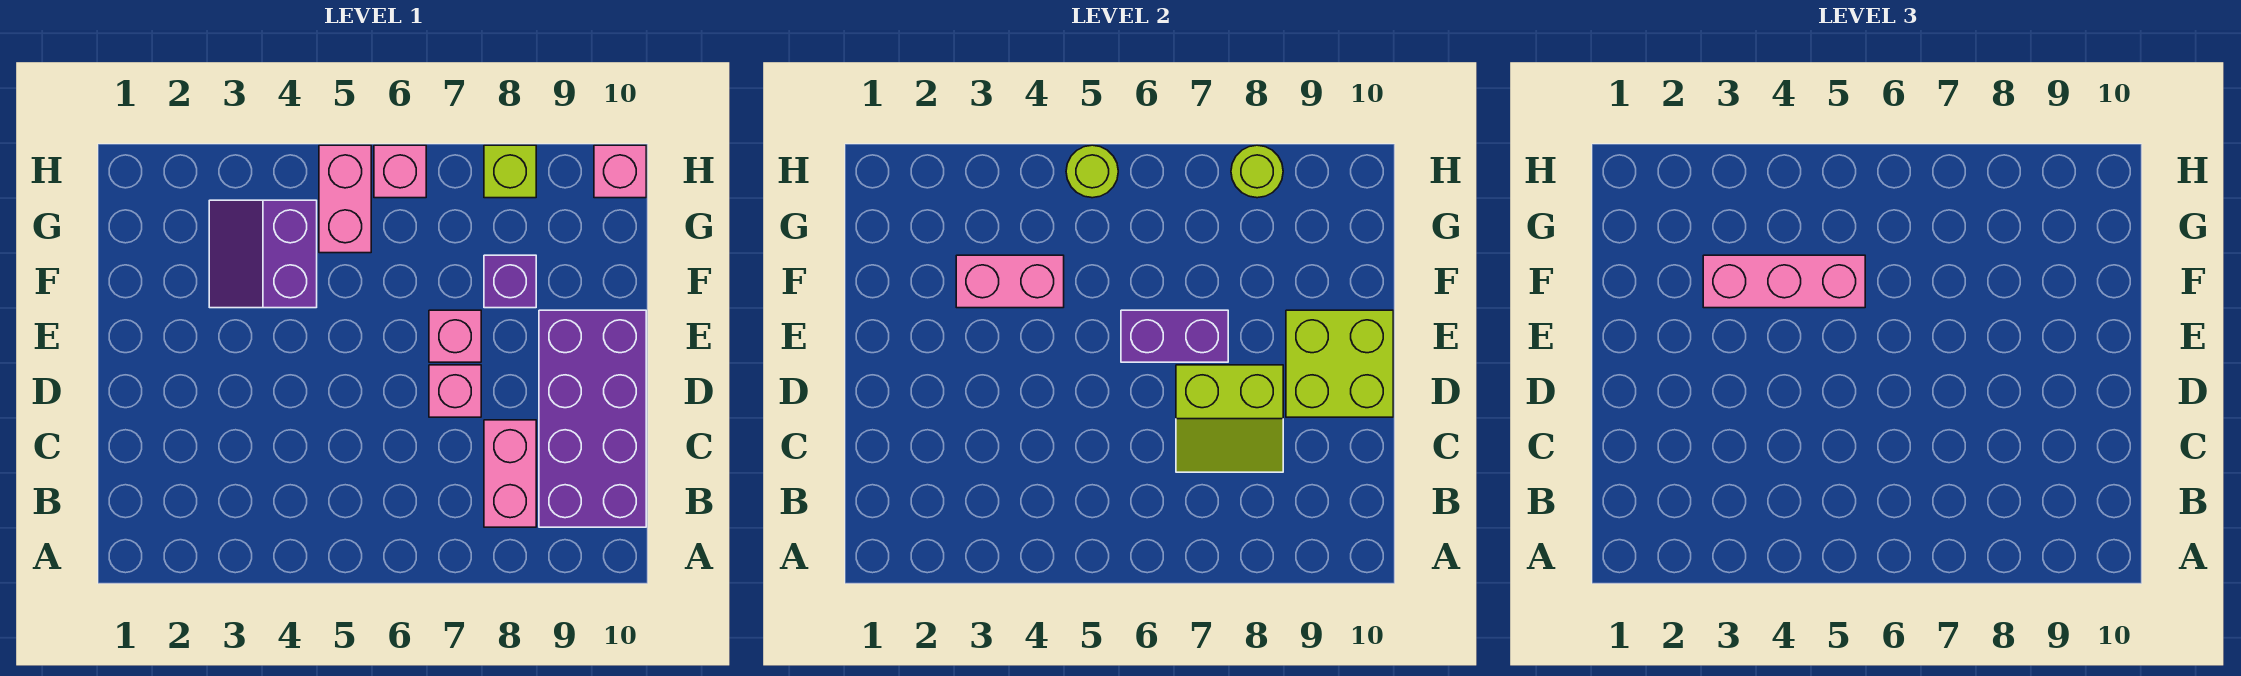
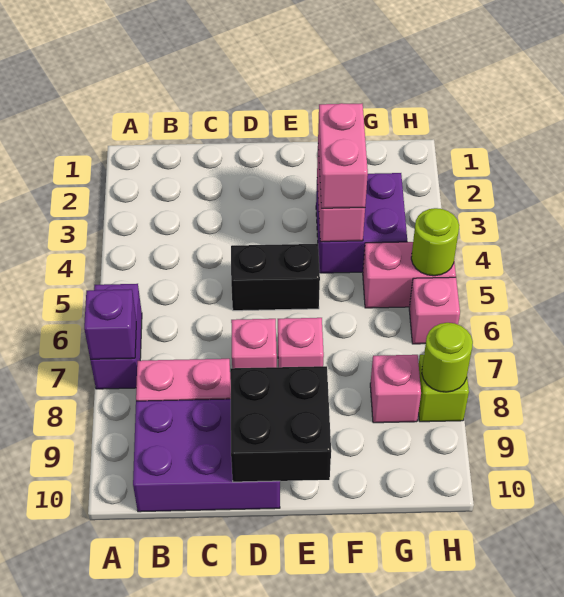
purple brick B9:E10 level 1 -> purple brick B9:D10 level 1
lime slope C7:D8 level 2 top D -> none
none -> black brick D5:E5 level 1
lime brick D9:E10 level 2 -> black brick D9:E10 level 2
purple brick E6:E7 level 2 -> purple brick A6:A7 level 1
purple slope F3:G4 level 1 top 4 -> purple brick F3:G4 level 1
pink brick F3:F5 level 3 -> pink brick F3:F4 level 3
purple brick F8 level 1 -> purple brick A7 level 2
pink brick H10 level 1 -> pink brick G8 level 1

